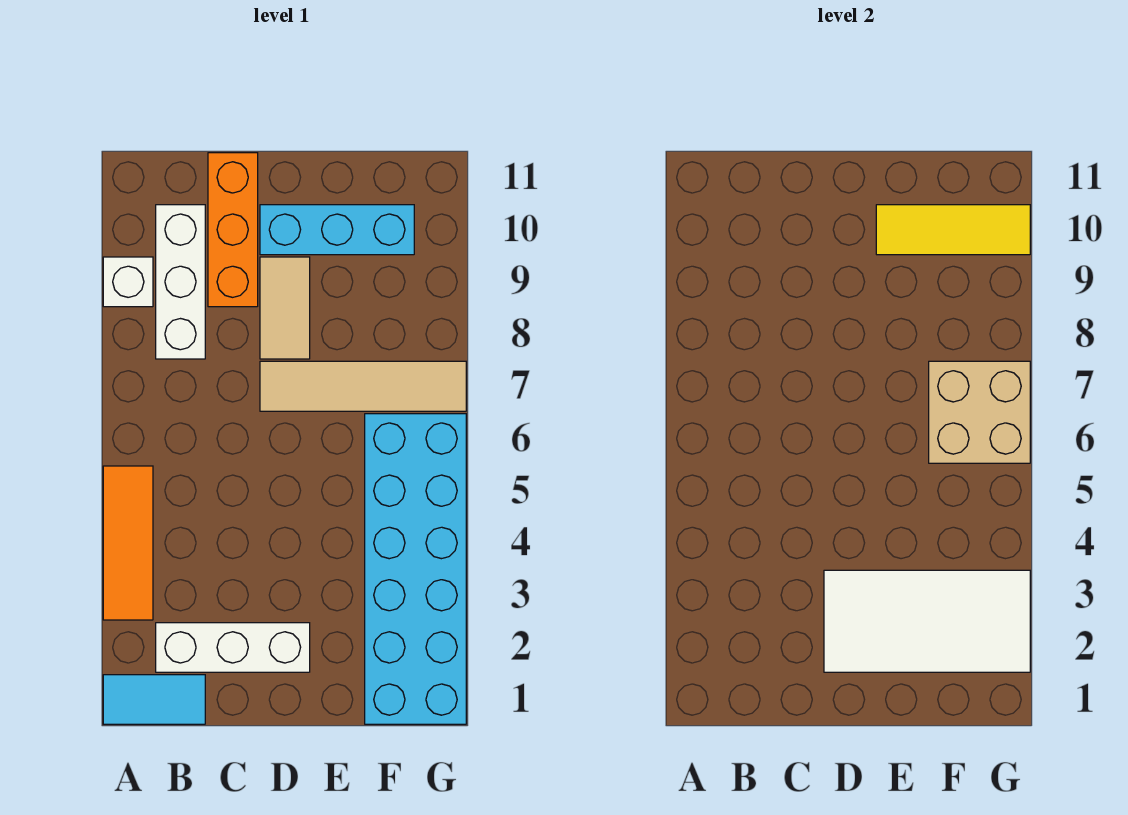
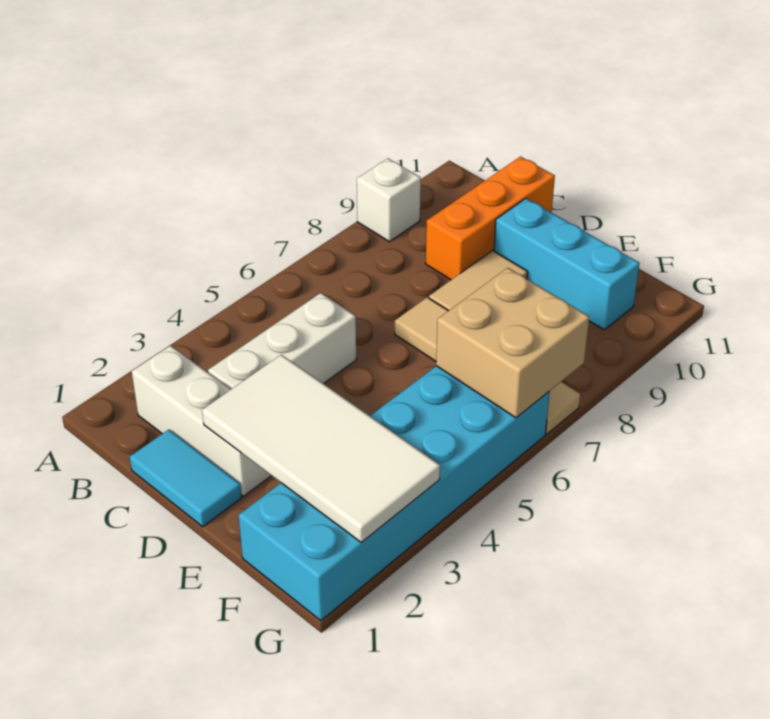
cyan tile A1:B1 level 1 -> cyan tile C1:D1 level 1
orange tile A3:A5 level 1 -> none
white brick B8:B10 level 1 -> white brick C3:C5 level 1
yellow tile E10:G10 level 2 -> none

